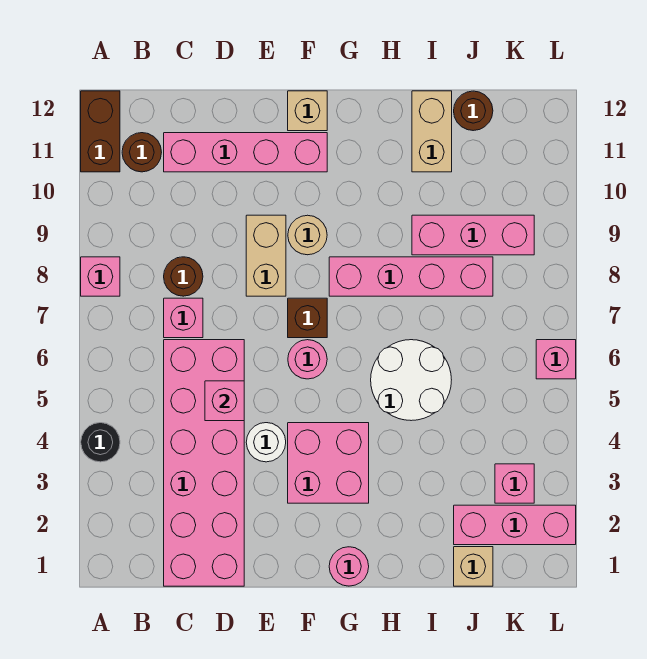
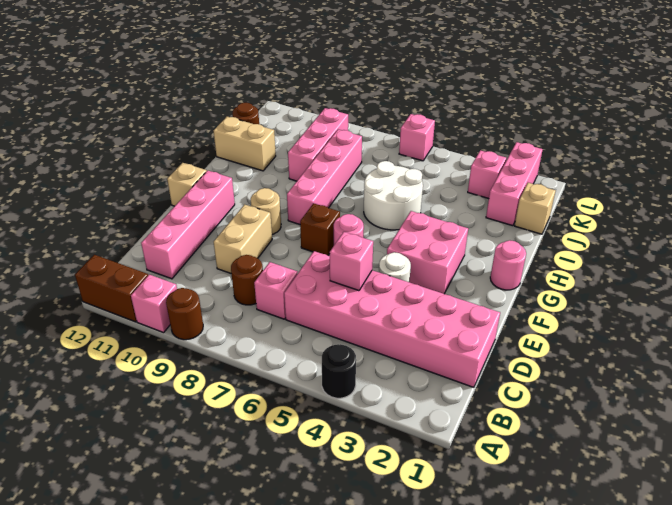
pink brick A8 level 1 -> pink brick A10 level 1
brown round brick B11 level 1 -> brown round brick A9 level 1
tan brick E8:E9 level 1 -> tan brick D9:E9 level 1

